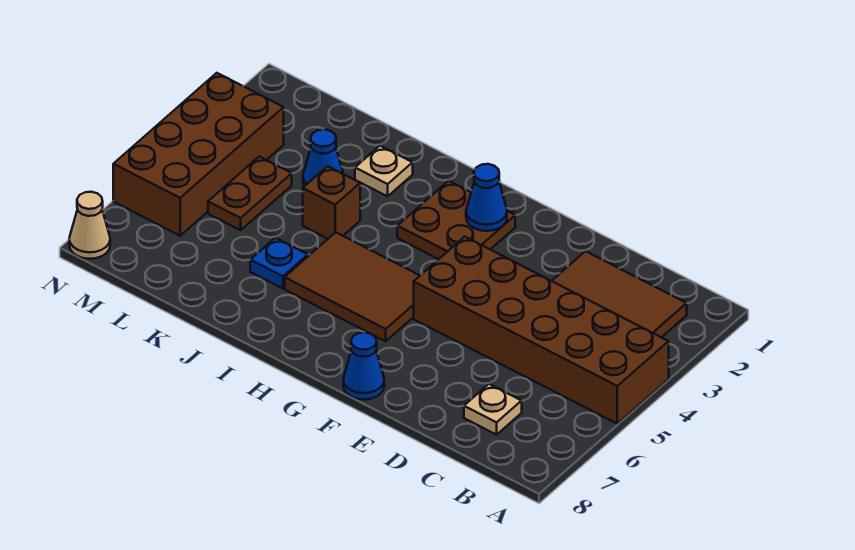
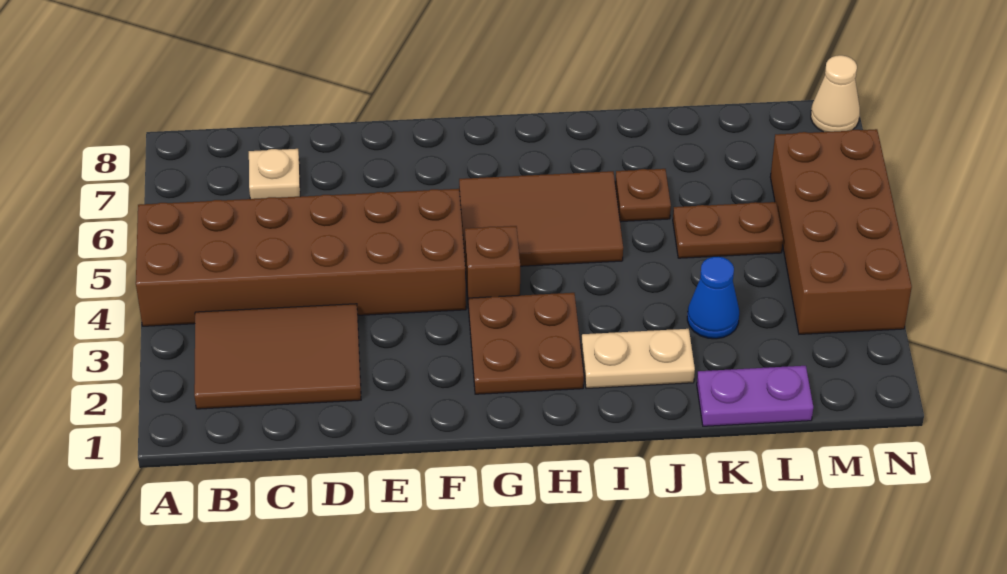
blue cone F8 level 1 -> none
blue cone G2 level 2 -> none
tan plate J2 level 1 -> tan plate I2:J2 level 1
brown brick J4 level 1 -> brown brick G4 level 1
blue plate J6 level 1 -> brown plate J6 level 1
none -> purple plate K1:L1 level 1
brown plate L4:L5 level 1 -> brown plate K5:L5 level 1

